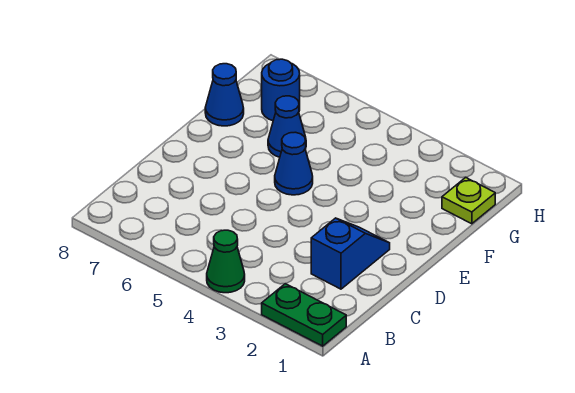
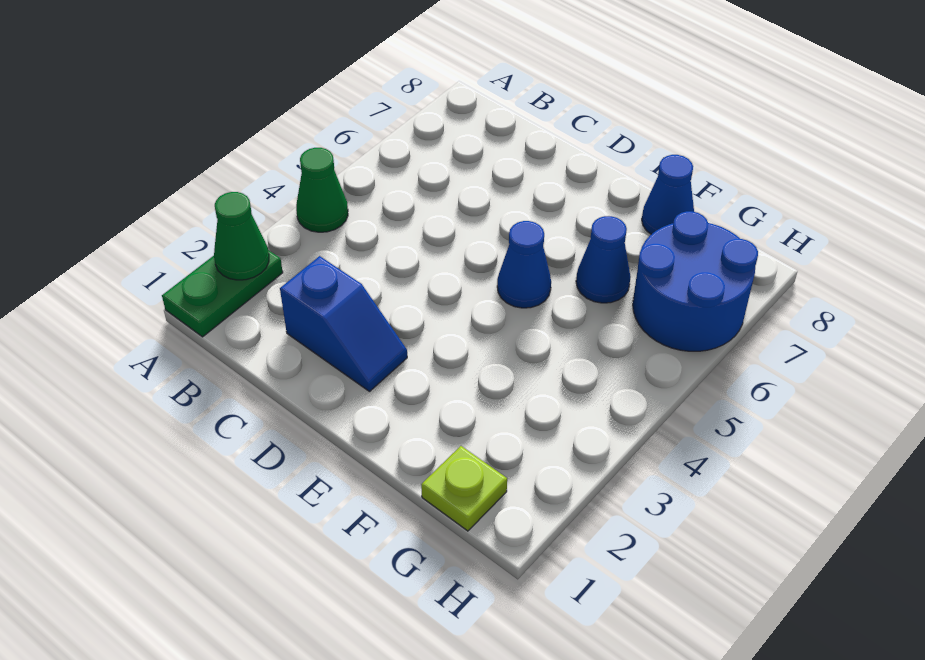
none -> green cone A2 level 2
blue round brick G7 level 1 -> blue round brick G6:H7 level 1

